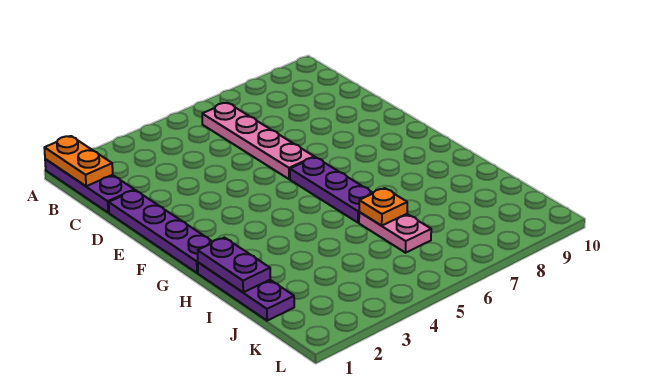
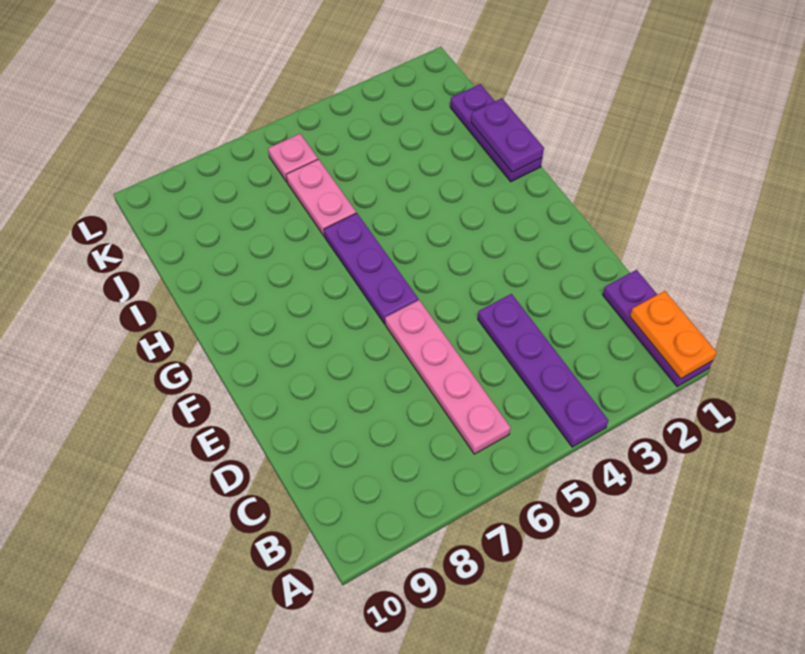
purple plate D1:G1 level 1 -> purple plate A4:D4 level 1
orange plate I6 level 2 -> none
none -> pink plate K6 level 1

